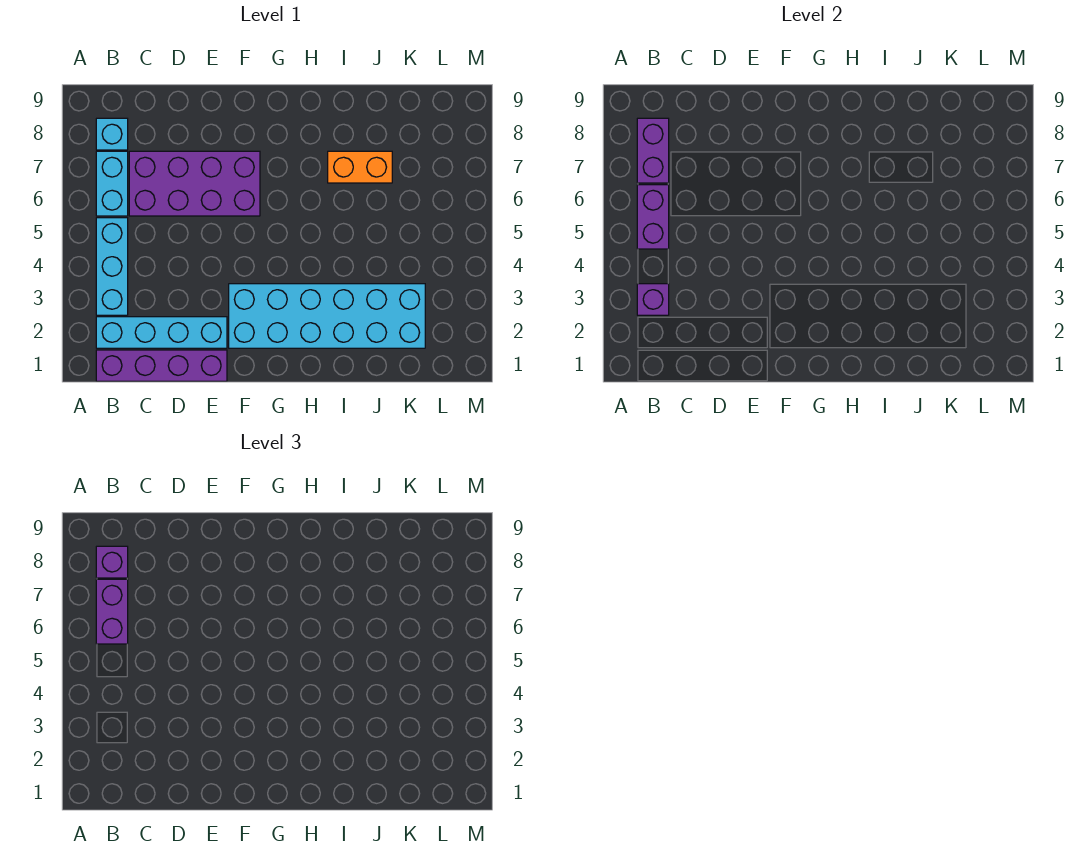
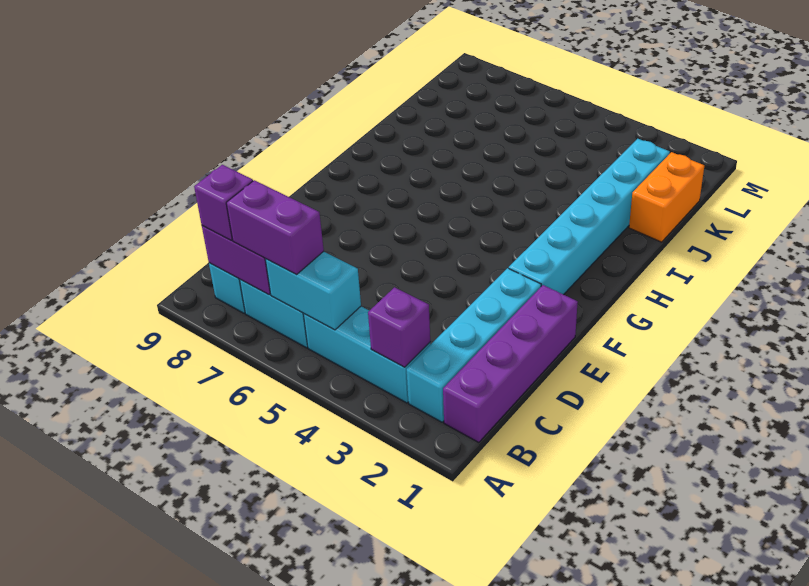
purple brick B5:B6 level 2 -> cyan brick B5:B6 level 2
purple brick C6:F7 level 1 -> none
cyan brick F2:K3 level 1 -> cyan brick F2:K2 level 1
orange brick I7:J7 level 1 -> orange brick J1:K1 level 1

